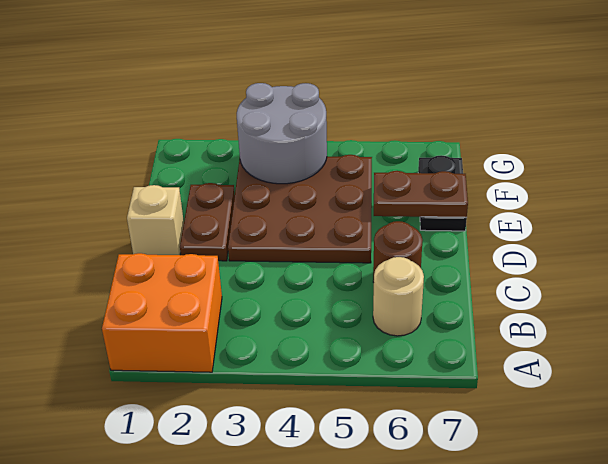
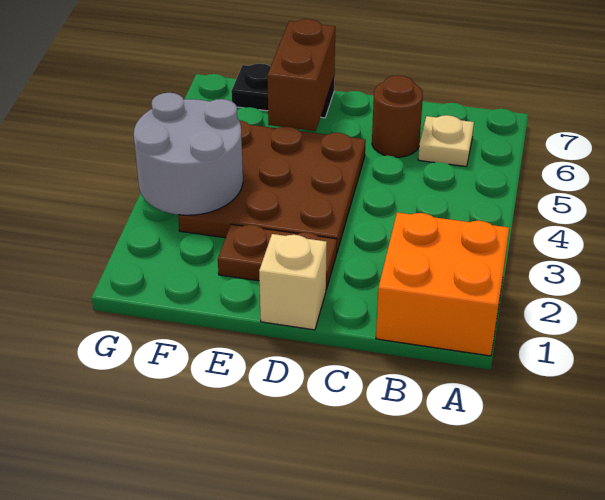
tan round brick B6 level 1 -> tan plate B6 level 1
brown plate E6:E7 level 2 -> brown brick E6:E7 level 2

